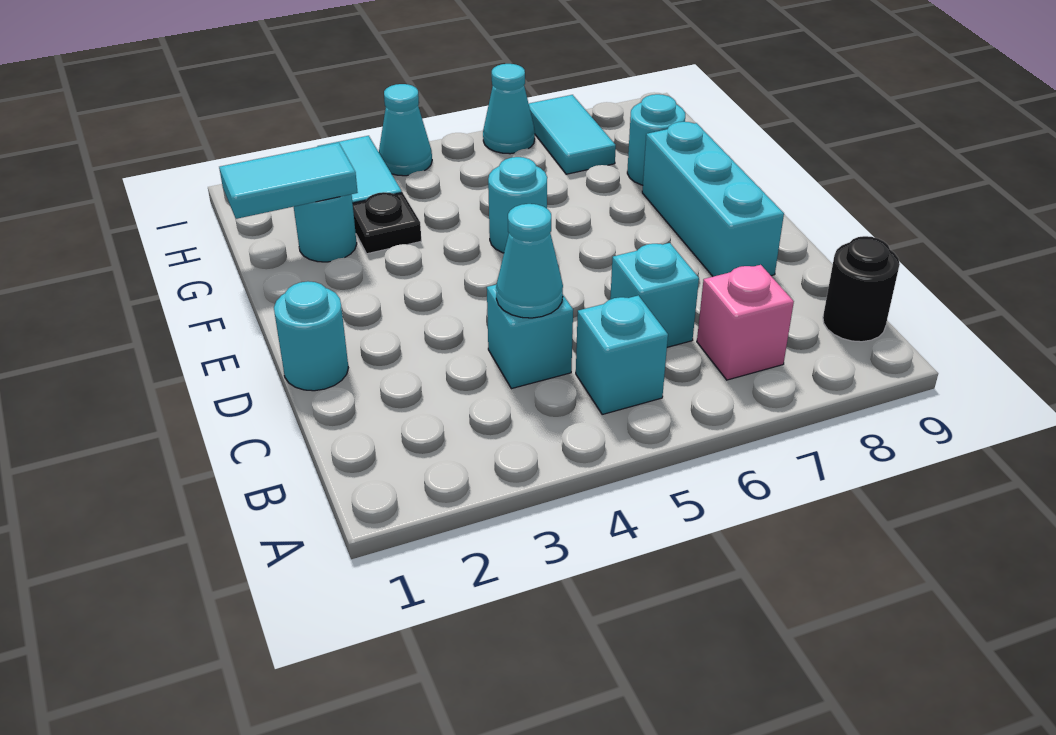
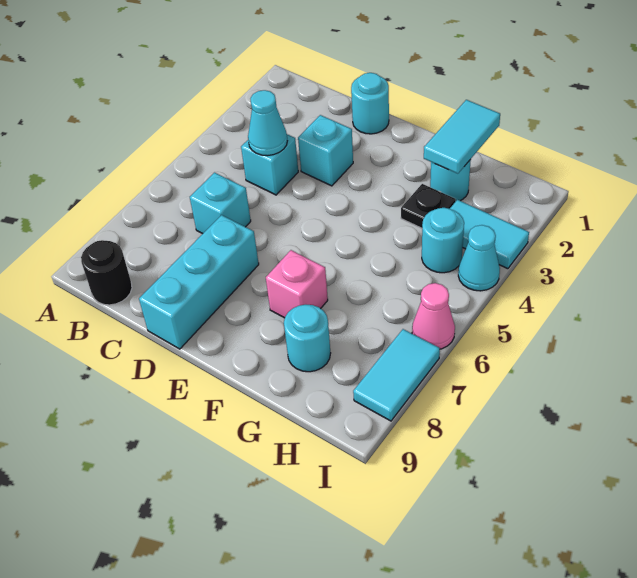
cyan brick B5 level 1 -> cyan brick D3 level 1
pink brick B7 level 1 -> pink brick F7 level 1
cyan brick D8:F8 level 1 -> cyan brick D7:D9 level 1
cyan round brick F5 level 1 -> cyan round brick H4 level 1
cyan tile H7:I7 level 1 -> cyan tile I7:I8 level 1
cyan cone I6 level 1 -> pink cone I6 level 1

